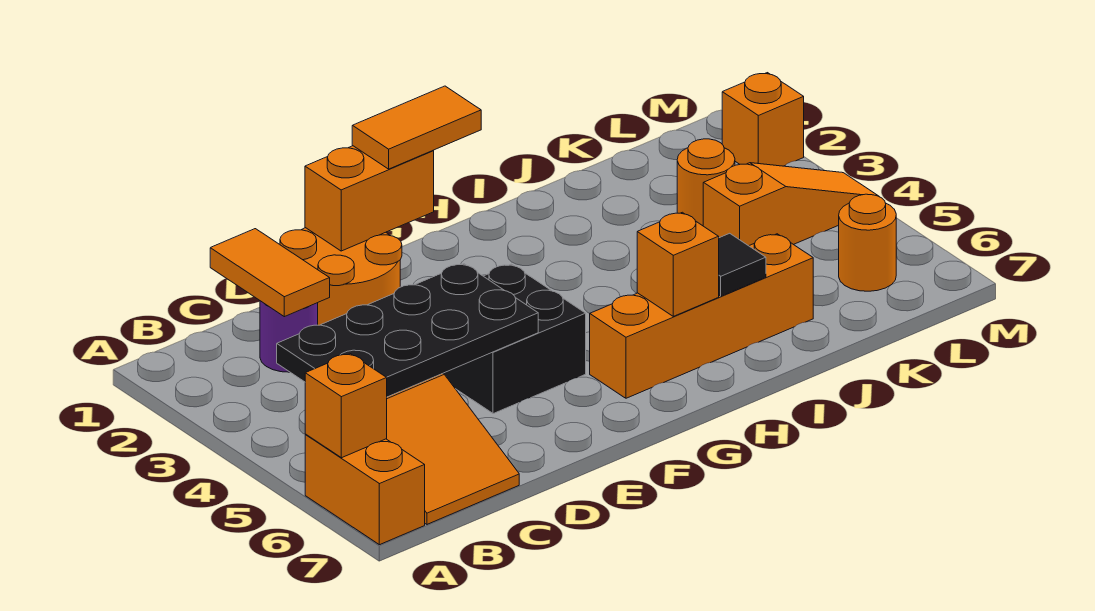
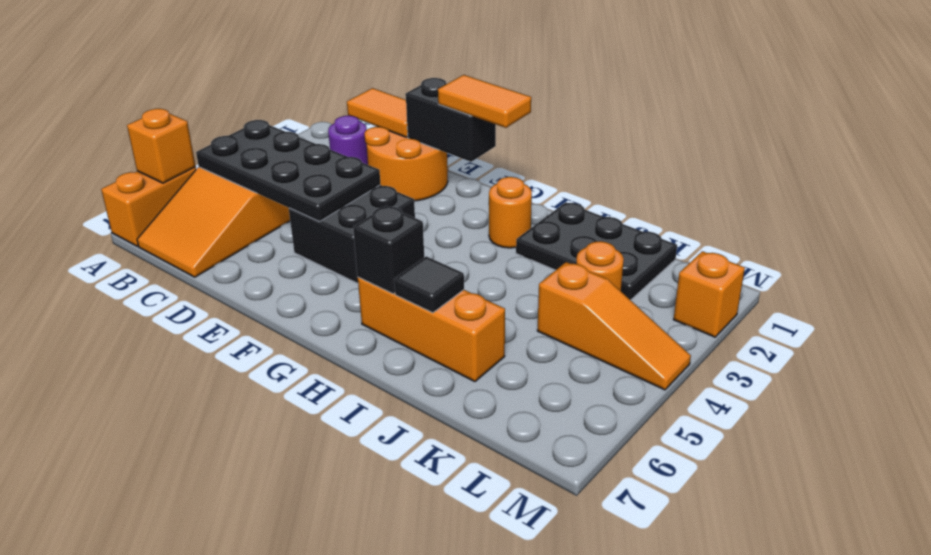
orange tile C1:C2 level 2 -> orange tile C1:D1 level 2
orange brick E1:F1 level 2 -> black brick E1:F1 level 2
orange brick G6:J6 level 1 -> orange brick H6:J6 level 1
orange brick H6 level 2 -> black brick H6 level 2
none -> black plate I1:K2 level 1
orange round brick L6 level 1 -> orange round brick H2 level 1

